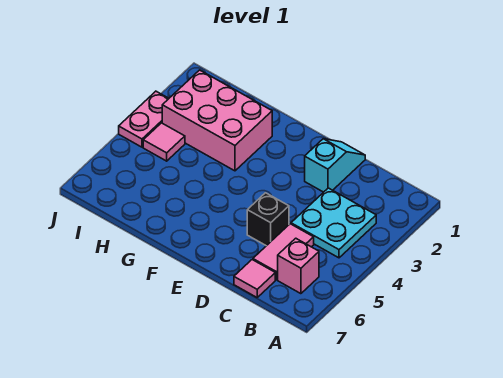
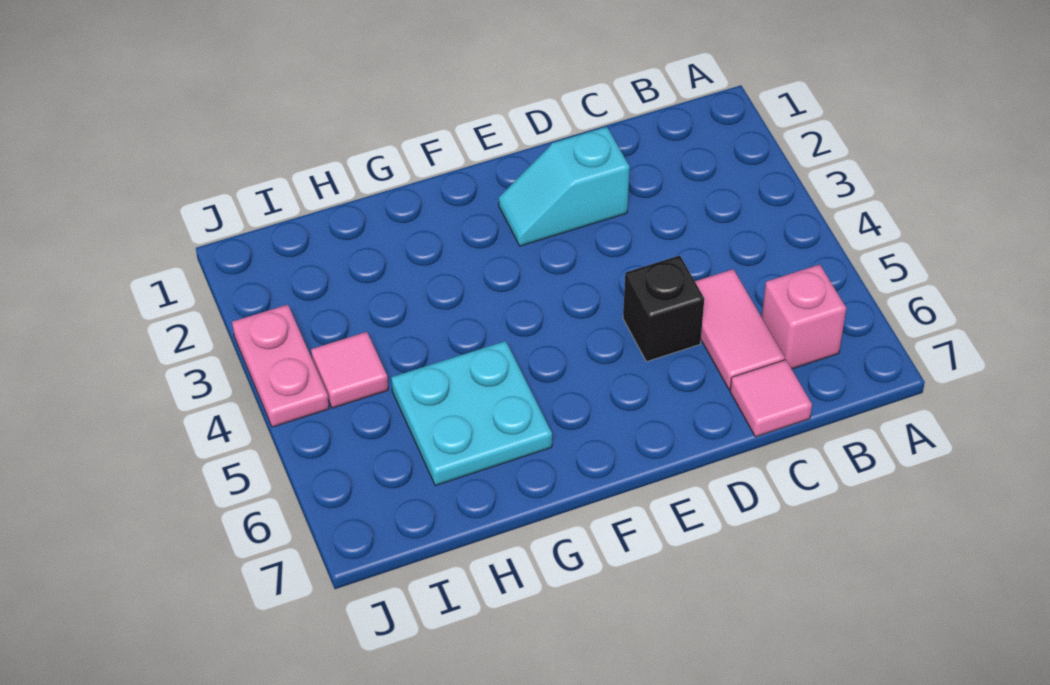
cyan plate B3:C4 level 1 -> cyan plate G5:H6 level 1
cyan slope D1:D2 level 1 top 2 -> cyan slope D2:E2 level 1 top D
pink brick G2:I3 level 1 -> none

